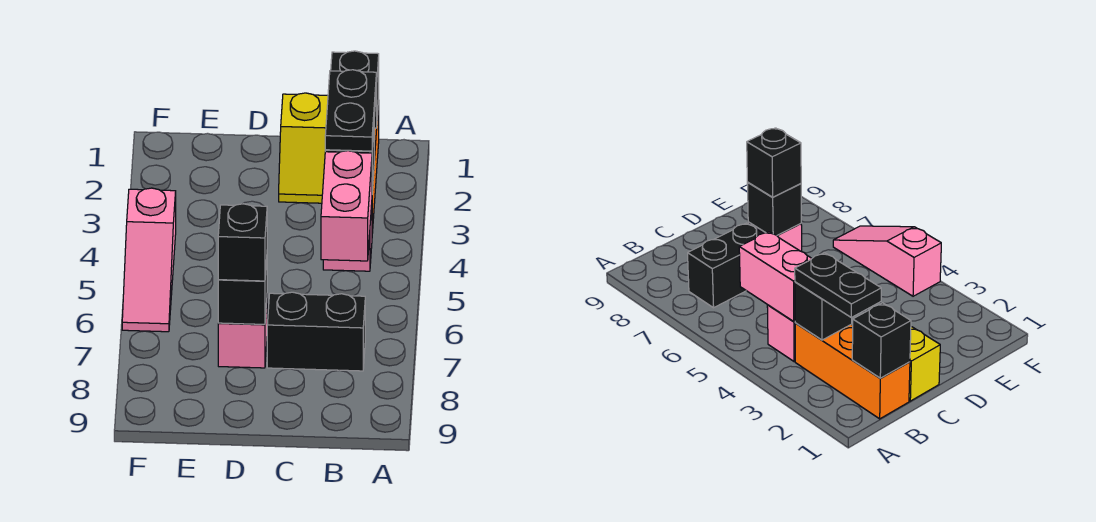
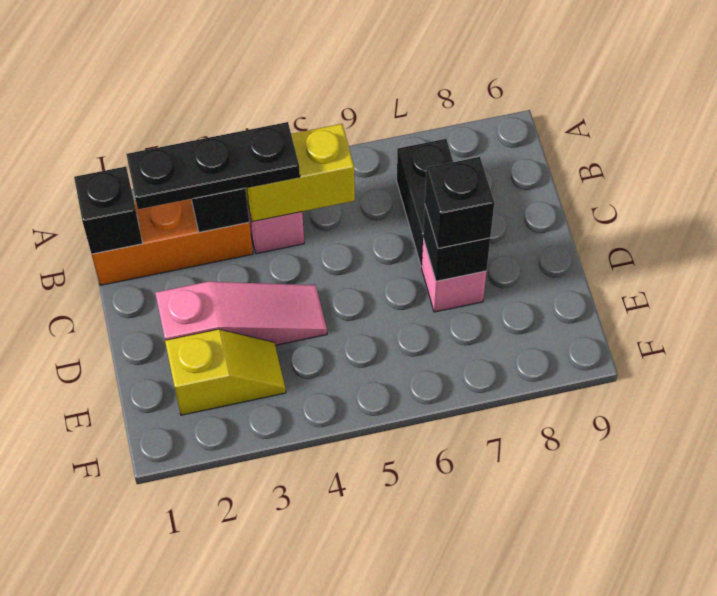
black plate B2:B3 level 3 -> black plate B2:B4 level 3
pink brick B4:B5 level 2 -> yellow brick B4:B5 level 2
yellow slope C1:C2 level 1 top 1 -> yellow slope E2:E3 level 1 top 2
pink slope F4:F6 level 1 top 4 -> pink slope D2:D4 level 1 top 2

